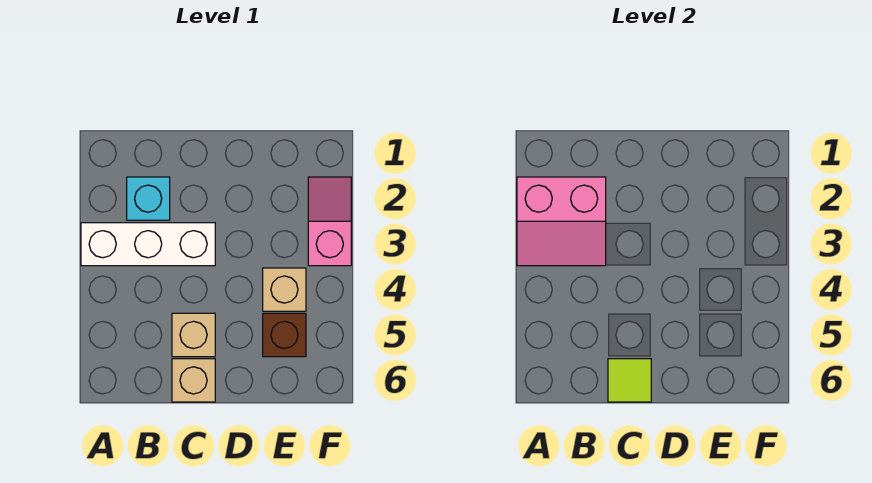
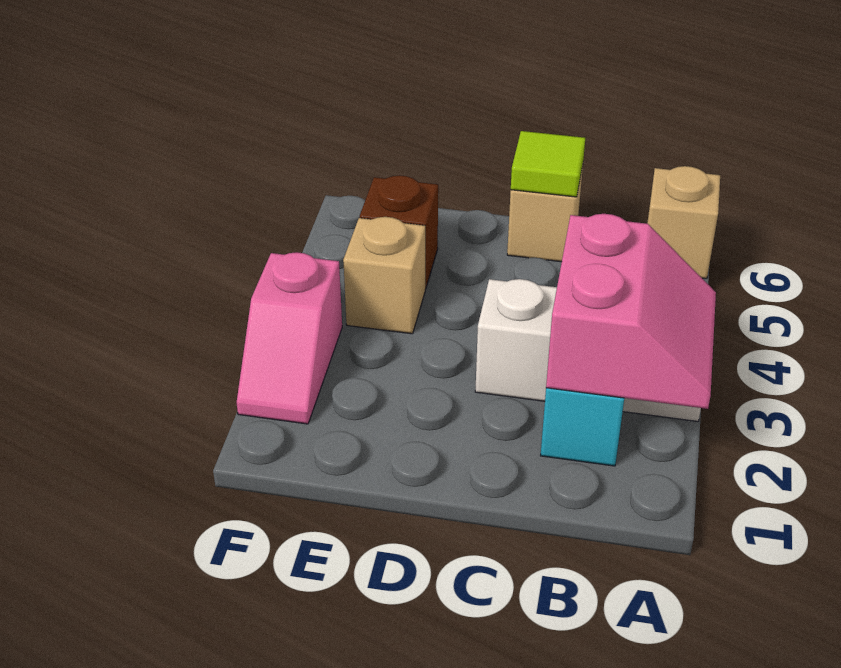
pink slope A2:B3 level 2 top 2 -> pink slope A2:B3 level 2 top B
tan brick C5 level 1 -> tan brick A6 level 1

